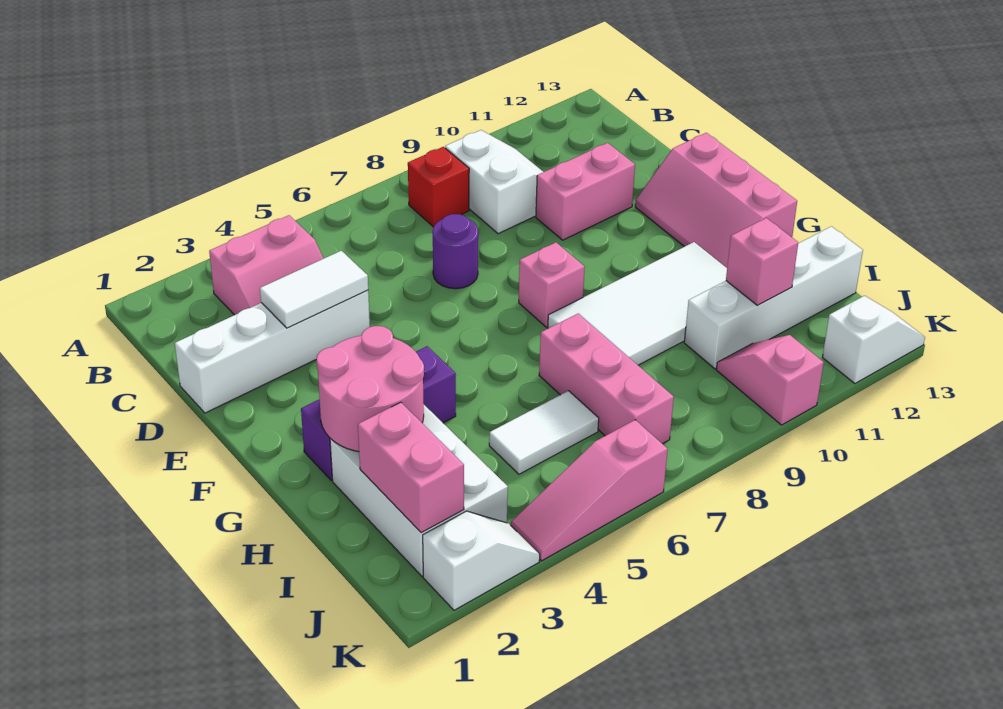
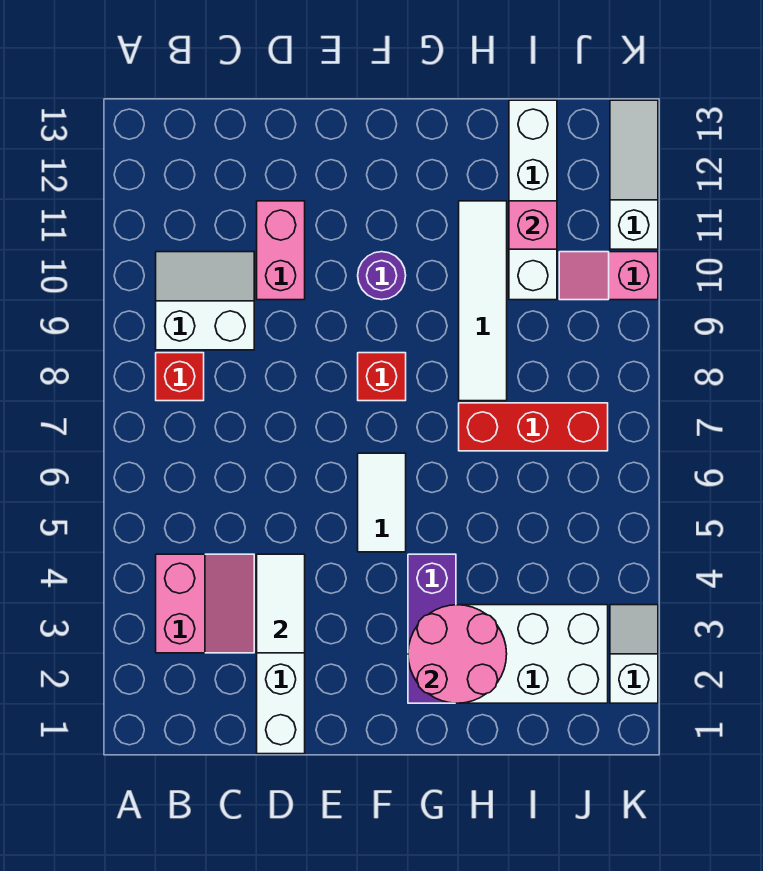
purple round brick D7 level 1 -> purple round brick F10 level 1
pink slope E12:G13 level 1 top 13 -> none
pink brick F8 level 1 -> red brick F8 level 1
white tile G8:H11 level 1 -> white tile H8:H11 level 1
pink brick H7:J7 level 1 -> red brick H7:J7 level 1
pink brick I2:J2 level 2 -> none
white tile I5:I6 level 1 -> white tile F5:F6 level 1
pink slope K4:K6 level 1 top 6 -> none
white slope K12:K13 level 1 top 12 -> white slope K11:K13 level 1 top 11

